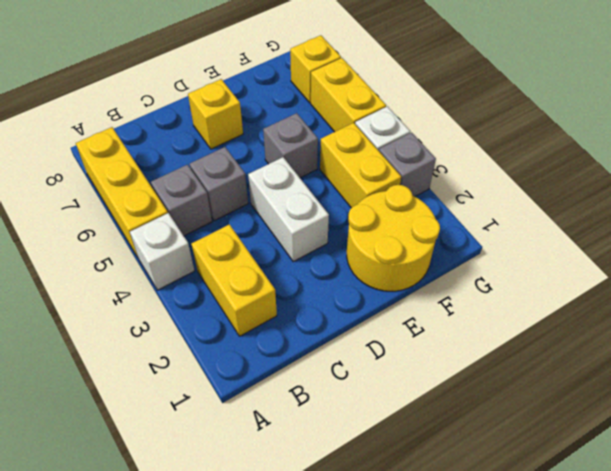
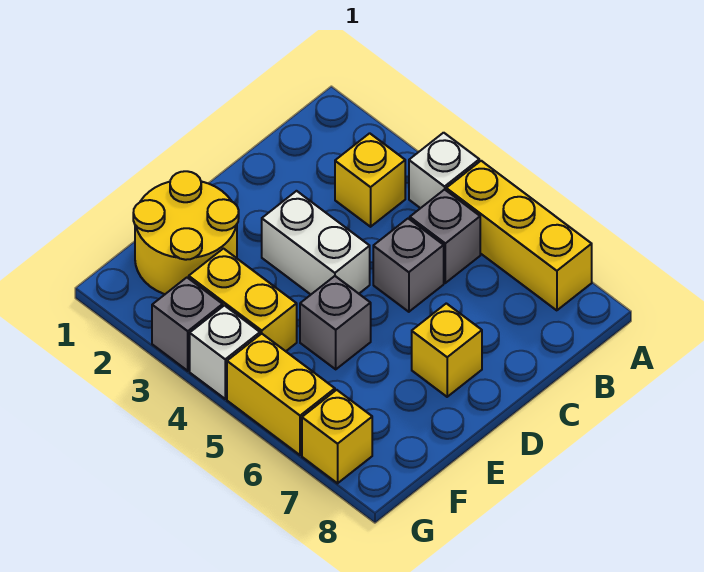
yellow brick B2:B3 level 1 -> yellow brick B3 level 1

